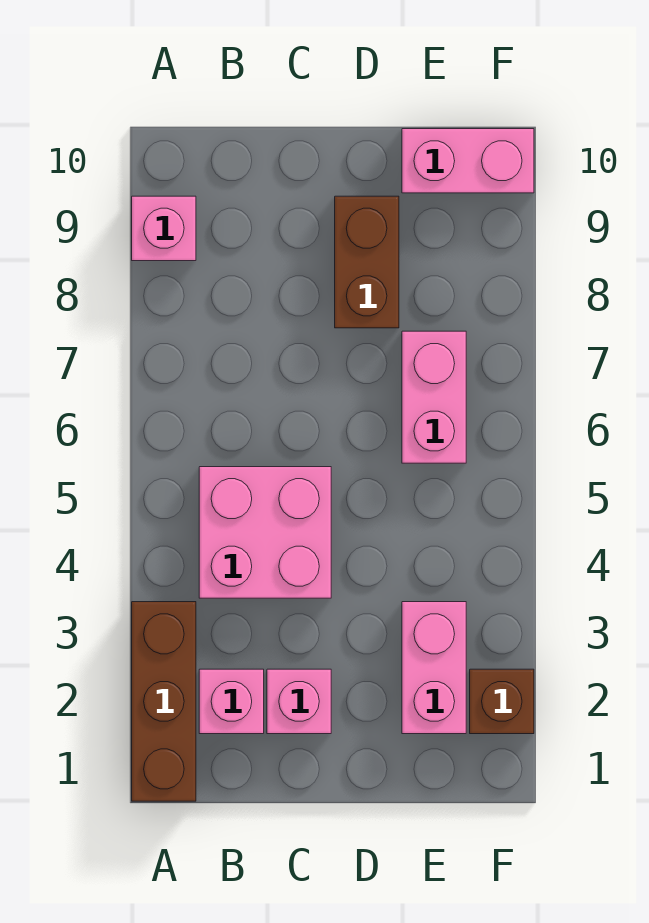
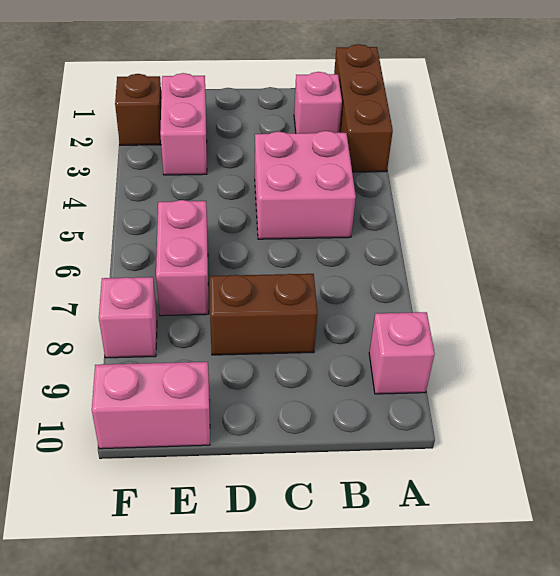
pink brick C2 level 1 -> pink brick F8 level 1
brown brick D8:D9 level 1 -> brown brick C8:D8 level 1

